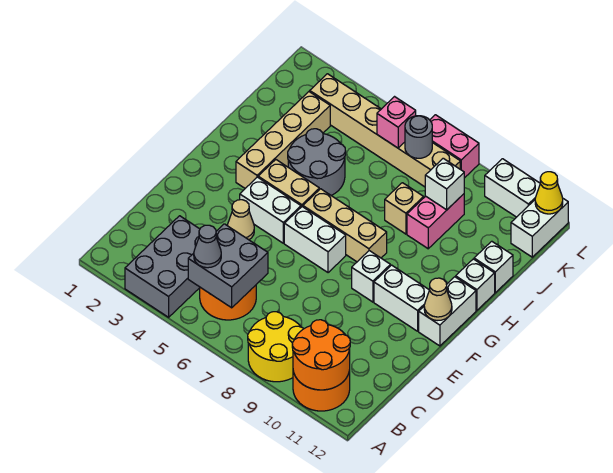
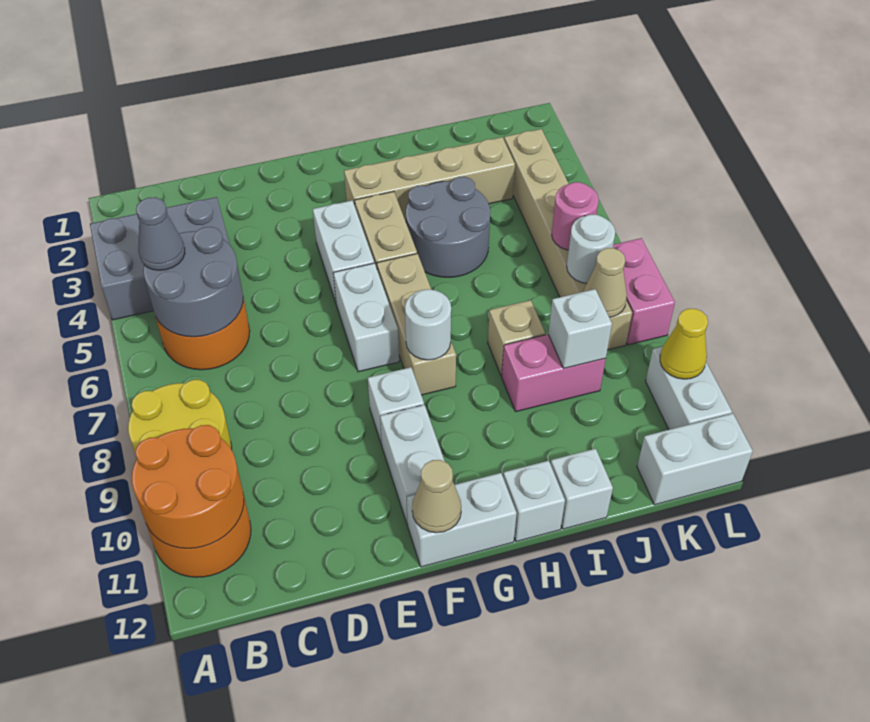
grey brick B5:C6 level 2 -> grey round brick B5:C6 level 2
tan cone E4 level 1 -> tan cone K8 level 2
none -> white round brick G8 level 2
pink brick K6 level 2 -> pink round brick K6 level 2
grey round brick K7 level 2 -> white round brick K7 level 2
yellow cone L12 level 2 -> yellow cone L10 level 2

